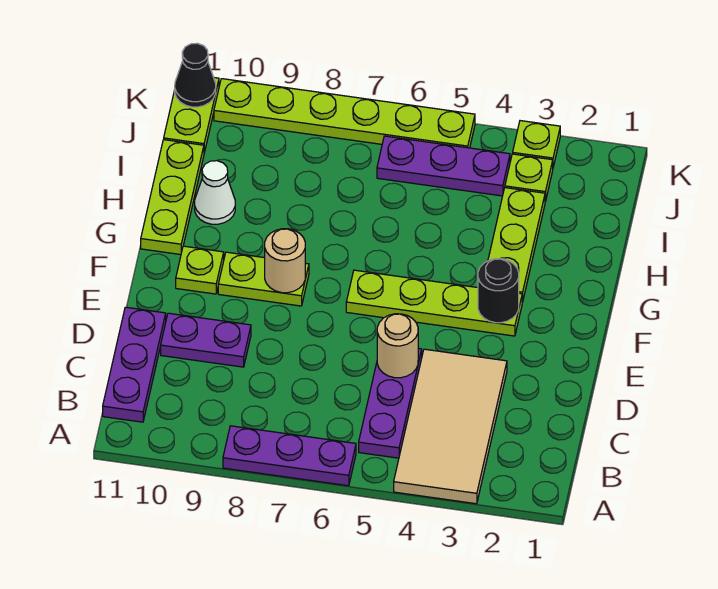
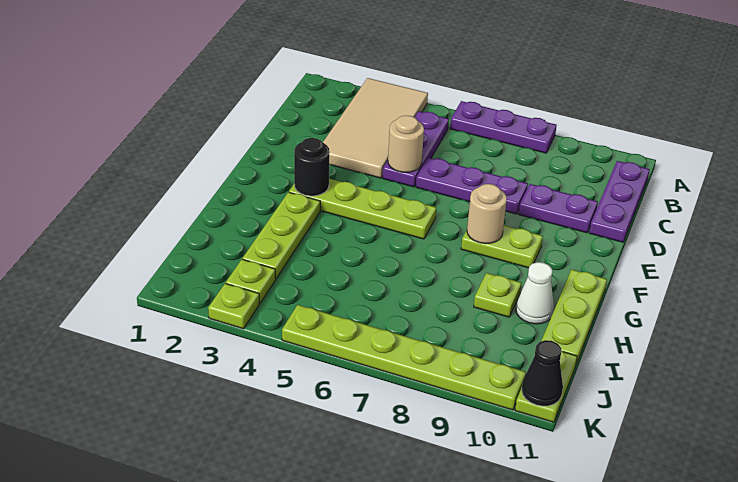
lime plate F10 level 1 -> lime plate H9 level 1
purple plate J4:J6 level 1 -> purple plate D6:D8 level 1

